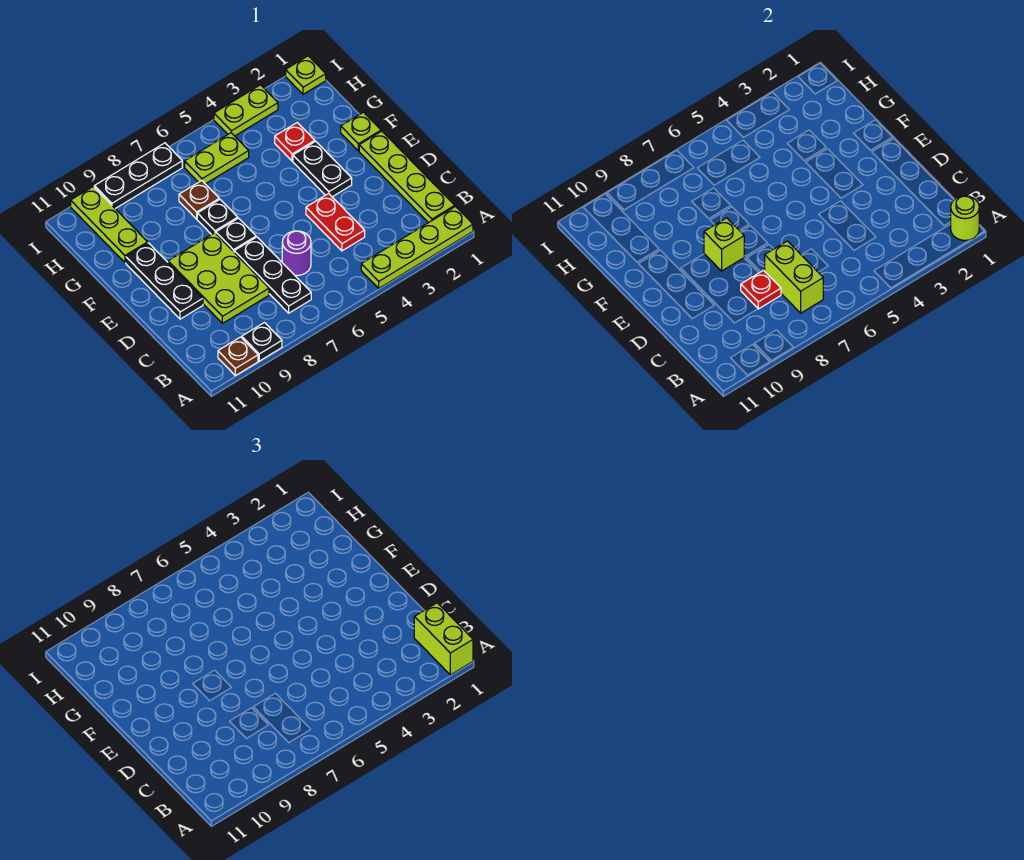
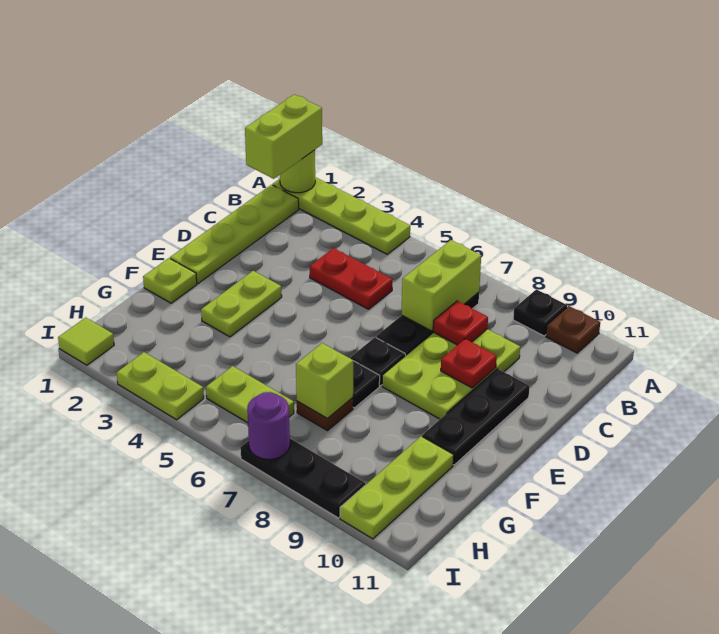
red plate C4:D4 level 1 -> red plate C4:C5 level 1
purple round brick C6 level 1 -> purple round brick I7 level 2
black plate E3:F3 level 1 -> lime plate E3:F3 level 1
lime brick E8 level 2 -> lime brick G7 level 2
red plate G3 level 1 -> red plate D9 level 2
lime plate I1 level 1 -> lime tile I1 level 1

